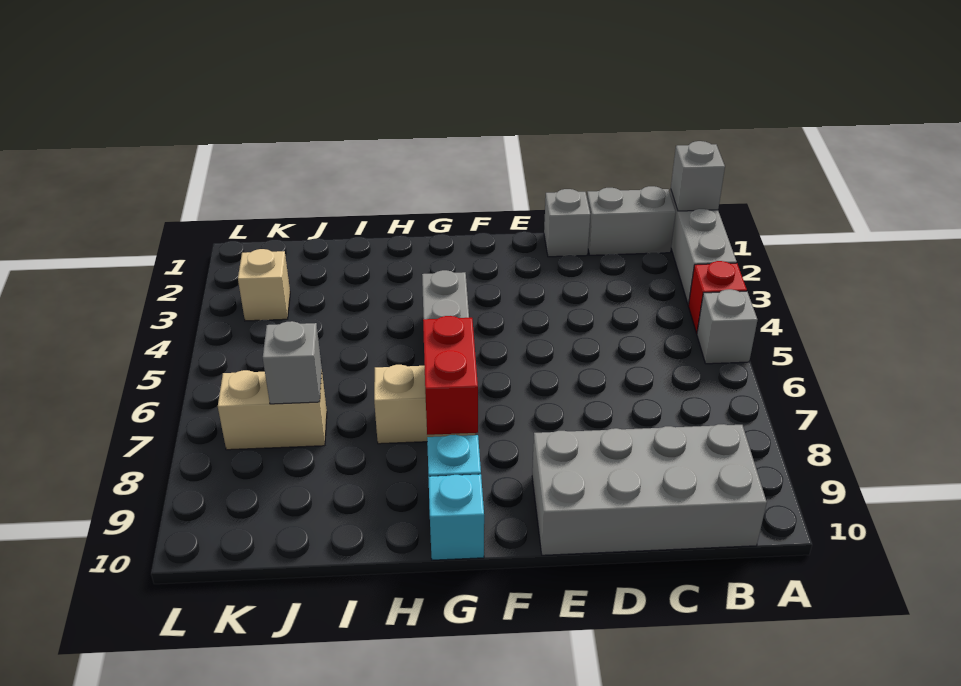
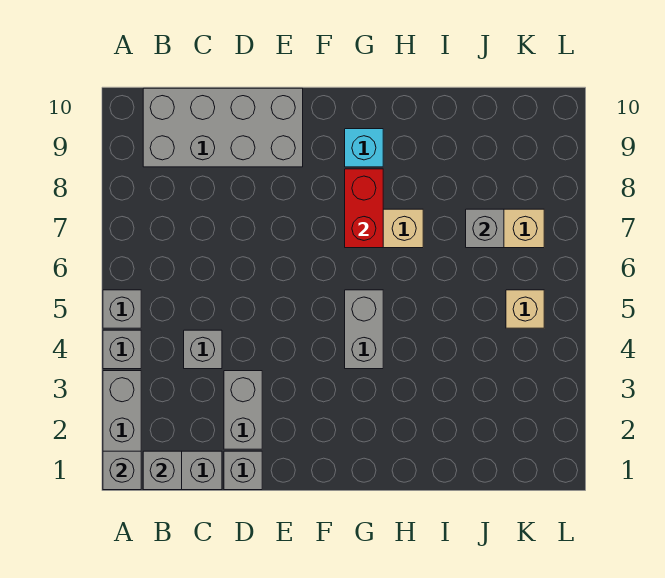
red brick A4 level 1 -> grey brick A4 level 1
none -> grey brick B1 level 2
none -> grey brick C4 level 1
none -> grey brick D2:D3 level 1
cyan brick G10 level 1 -> none
tan brick K3 level 1 -> tan brick K5 level 1

